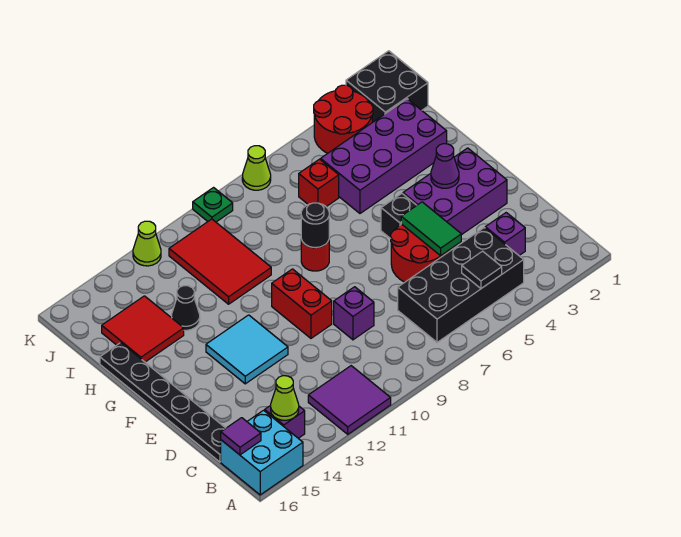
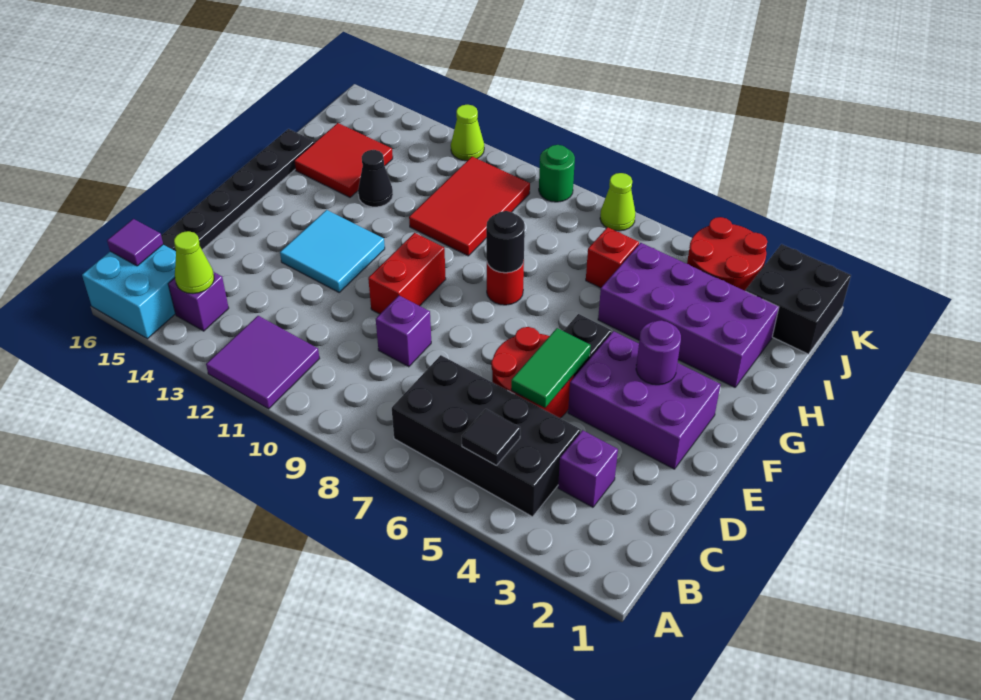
purple cone F3 level 2 -> purple round brick F3 level 2
green plate K9 level 1 -> green round brick K9 level 1

